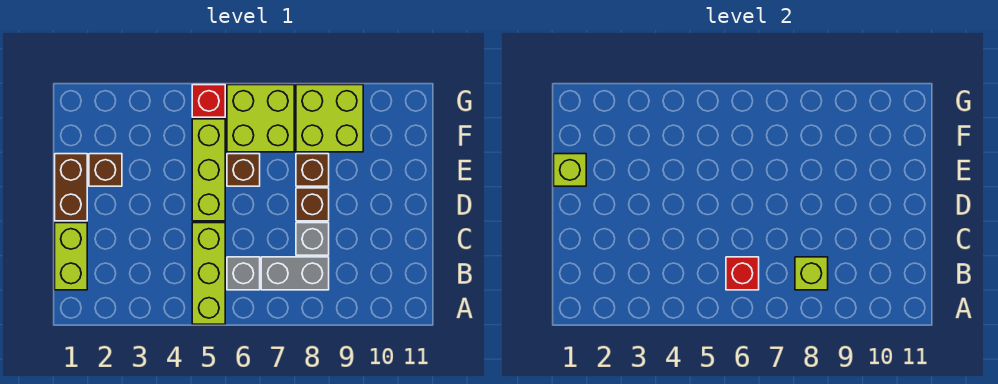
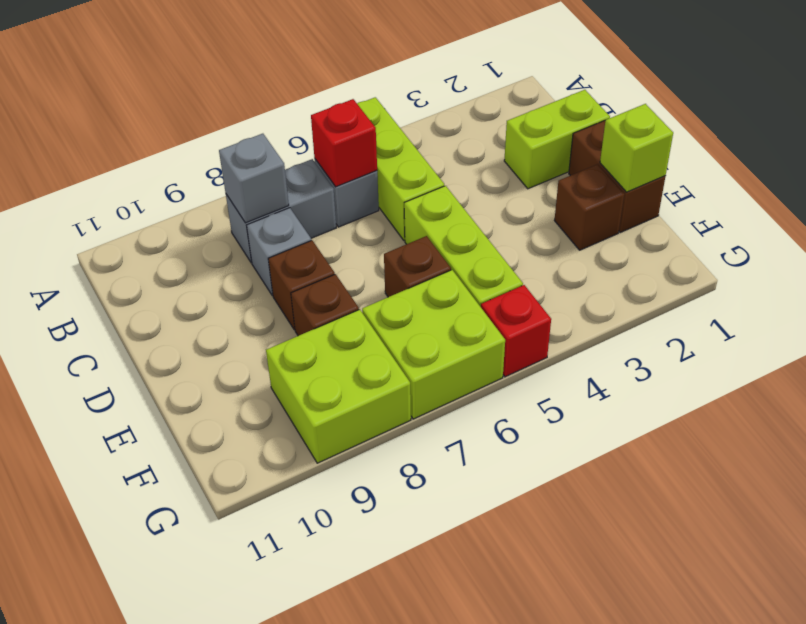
lime brick B1:C1 level 1 -> lime brick C1:C2 level 1
lime brick B8 level 2 -> grey brick B8 level 2

